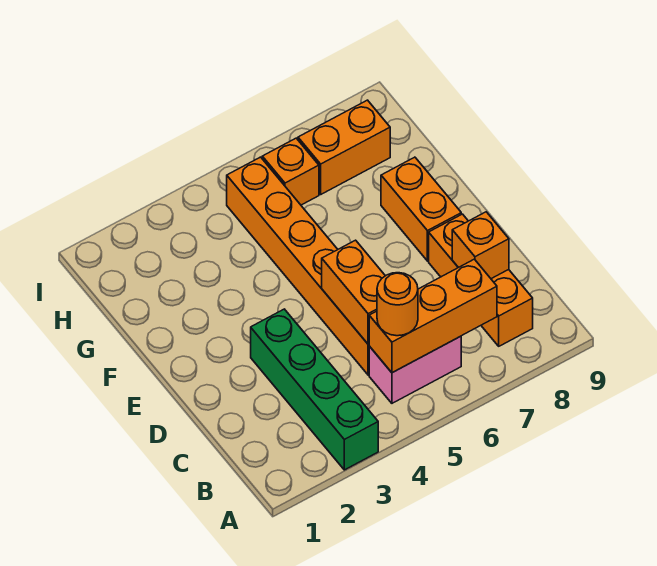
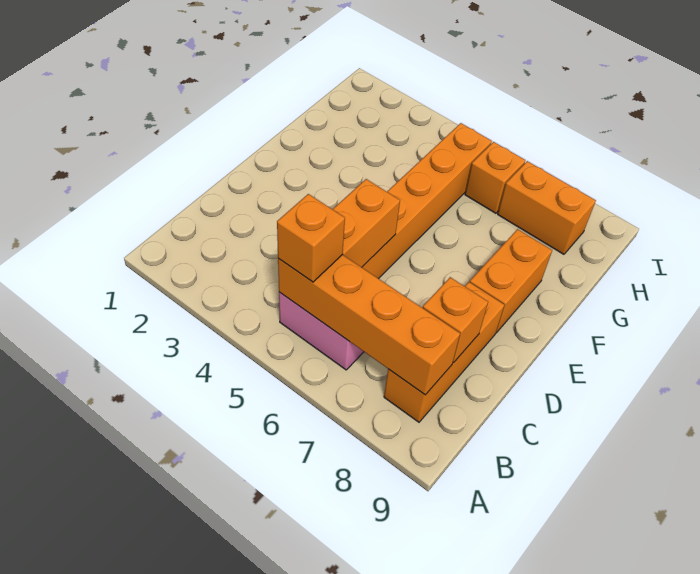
green brick A3:D3 level 1 -> none
orange brick B5:B7 level 2 -> orange brick B5:B8 level 2
orange round brick B5 level 3 -> orange brick B5 level 3

